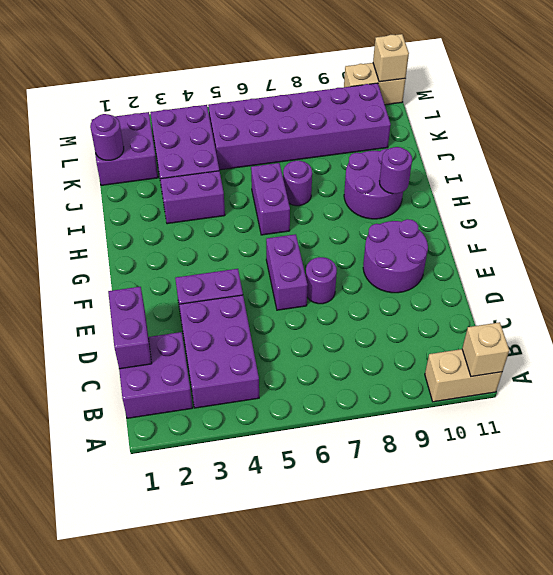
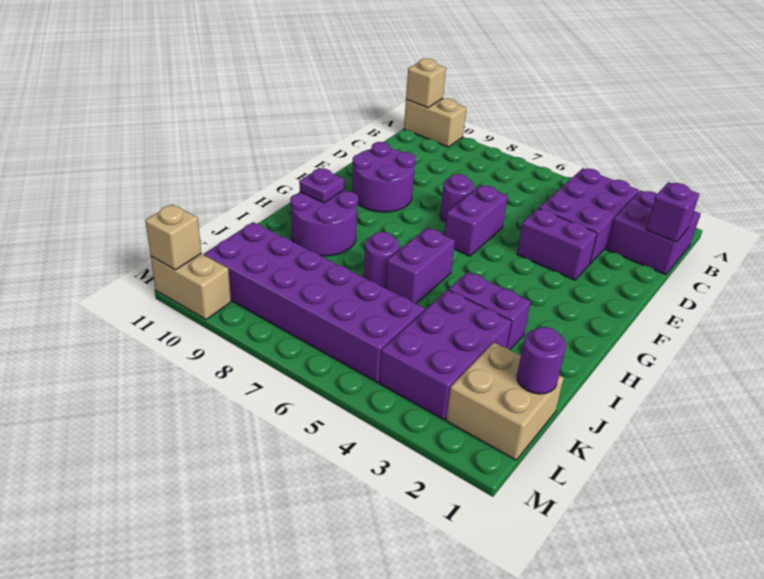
purple brick C1:D1 level 2 -> purple brick C1 level 2
purple round brick H10 level 2 -> purple plate H10 level 2
purple brick K1:L2 level 1 -> tan brick K1:L2 level 1

